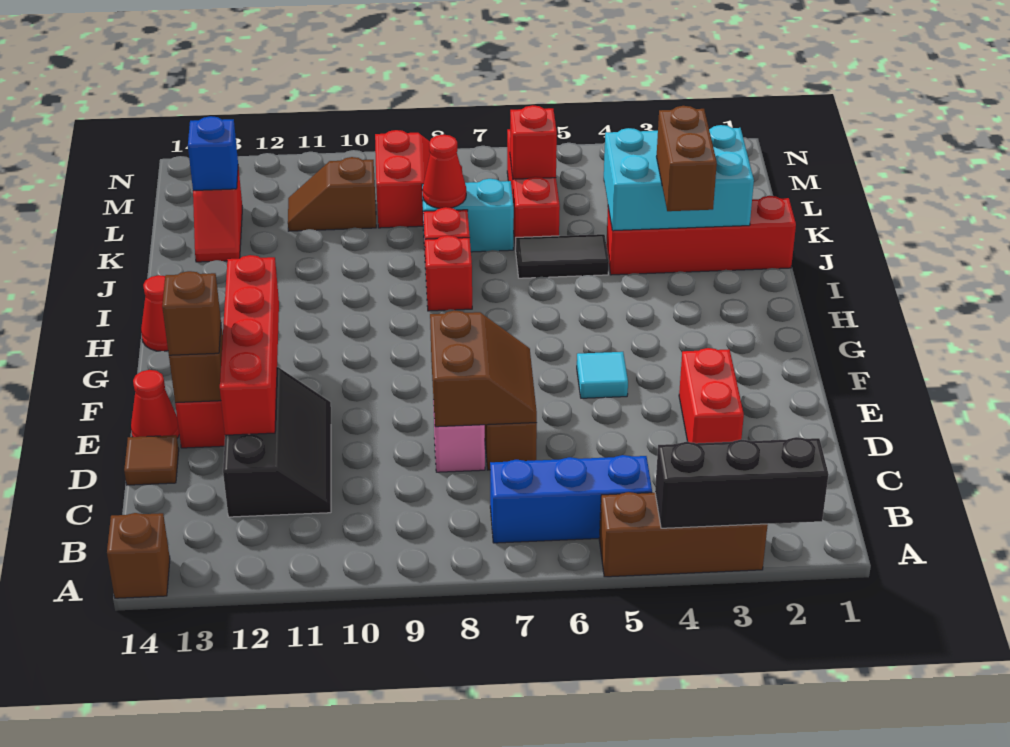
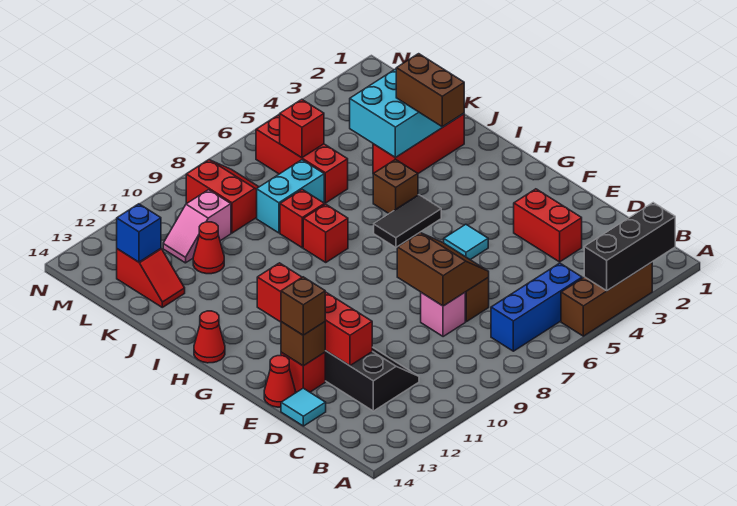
brown brick A14 level 1 -> brown brick I5 level 1
brown tile D14 level 1 -> cyan tile D14 level 1
red brick J1:J4 level 1 -> red brick J2:J4 level 1
black tile J5:J6 level 1 -> black tile H5:H6 level 1
red cone K8 level 2 -> red cone K11 level 1
brown slope L10:L11 level 1 top 10 -> pink slope L10:L11 level 1 top 10

